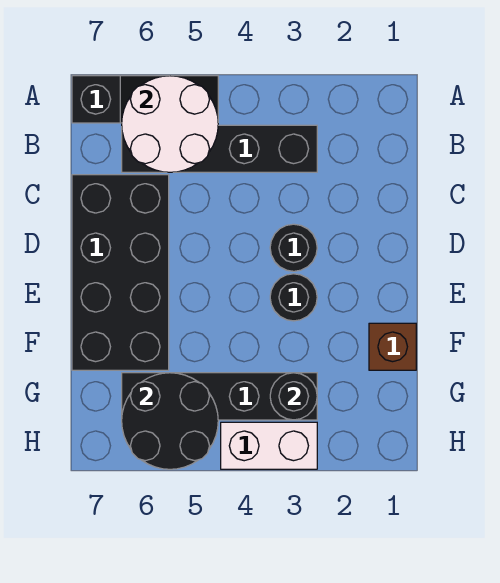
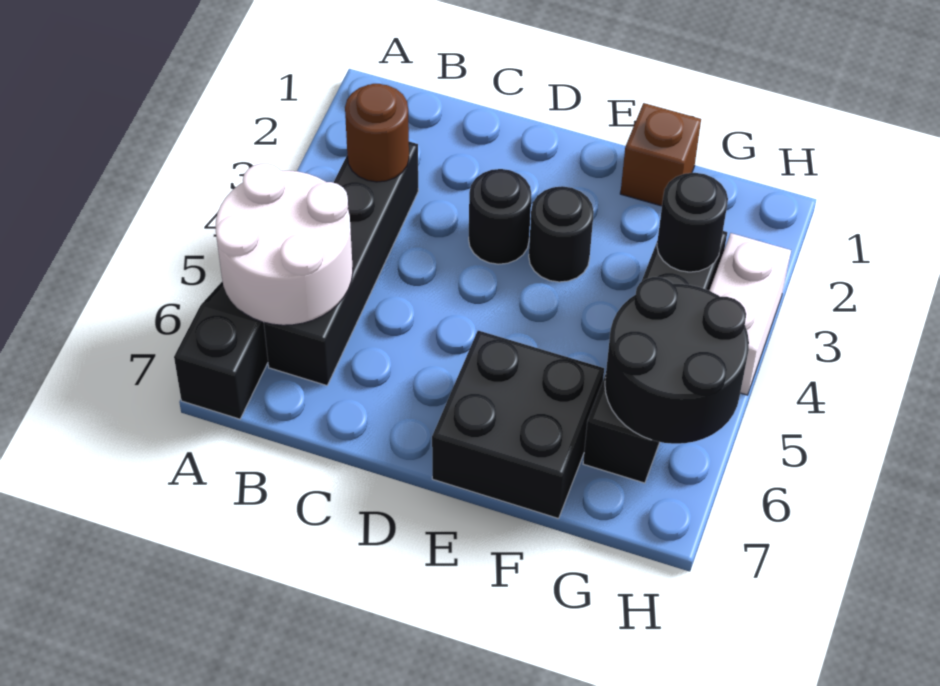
none -> brown round brick B3 level 2
black brick C6:F7 level 1 -> black brick E6:F7 level 1

